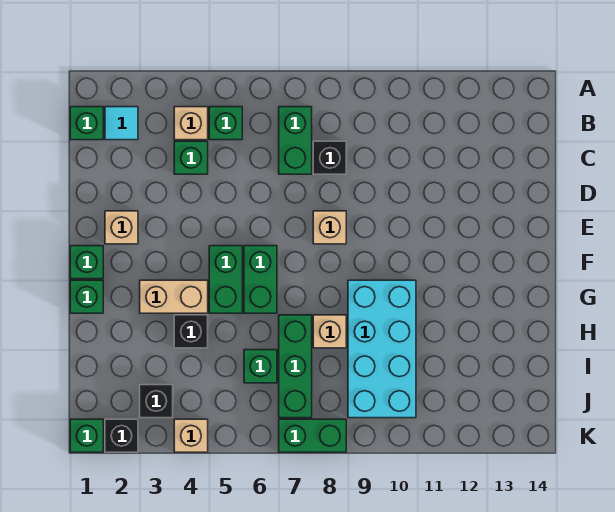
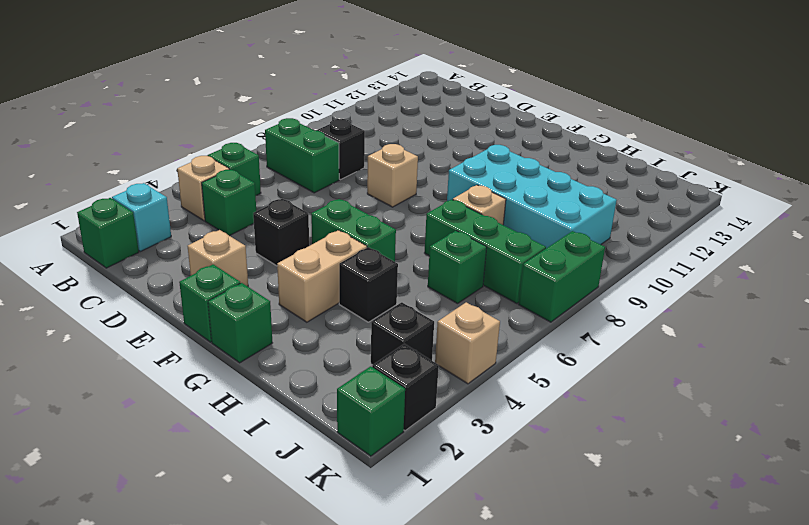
cyan tile B2 level 1 -> cyan brick B2 level 1
none -> black brick E4 level 1
green brick F6:G6 level 1 -> none

